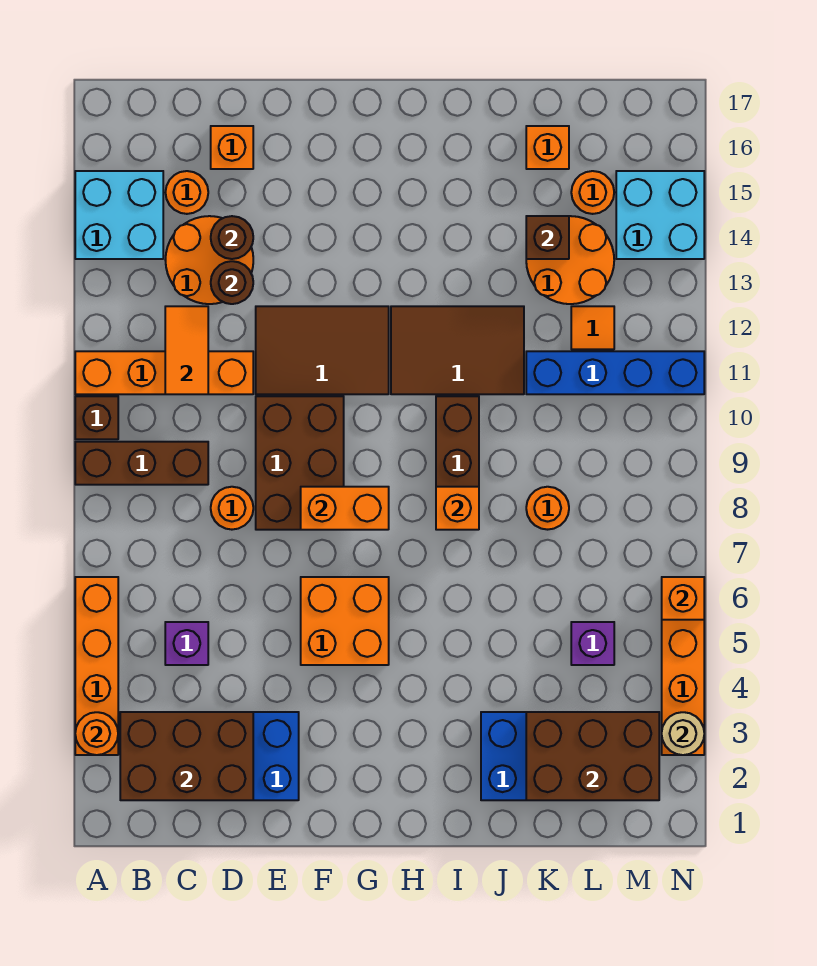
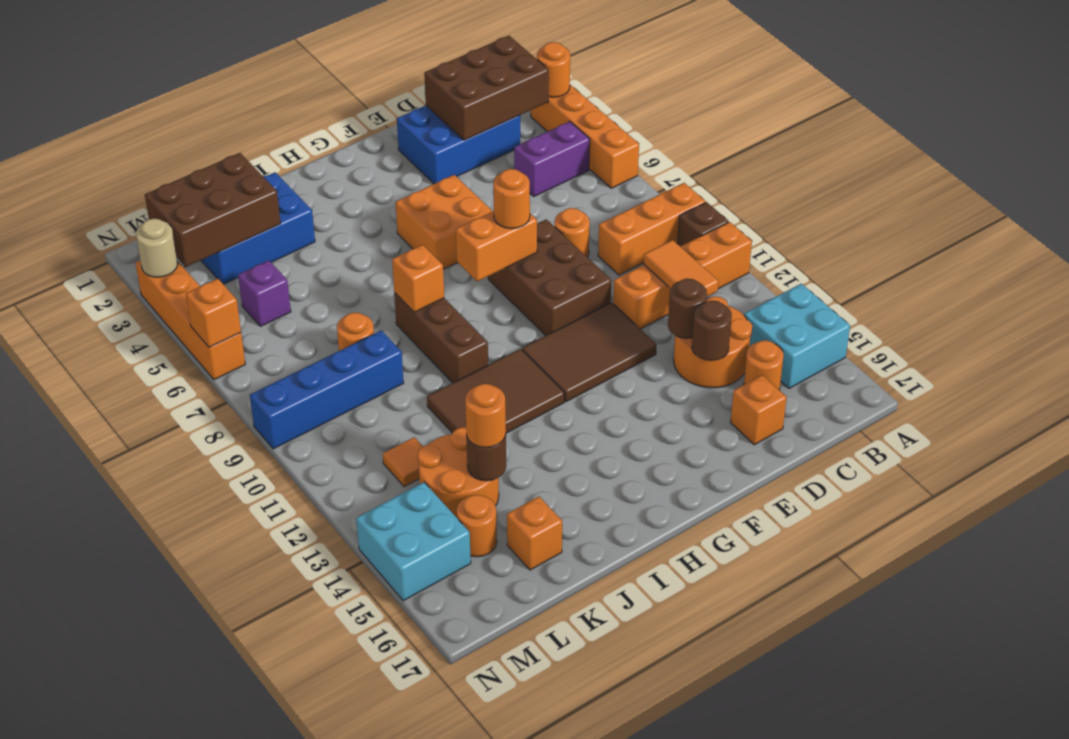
brown brick A9:C9 level 1 -> orange brick A9:C9 level 1
purple brick C5 level 1 -> purple brick B5:C5 level 1
none -> orange round brick F8 level 3
blue brick K11:N11 level 1 -> blue brick K9:N9 level 1
brown brick K14 level 2 -> brown round brick K14 level 2
none -> orange round brick K14 level 3

